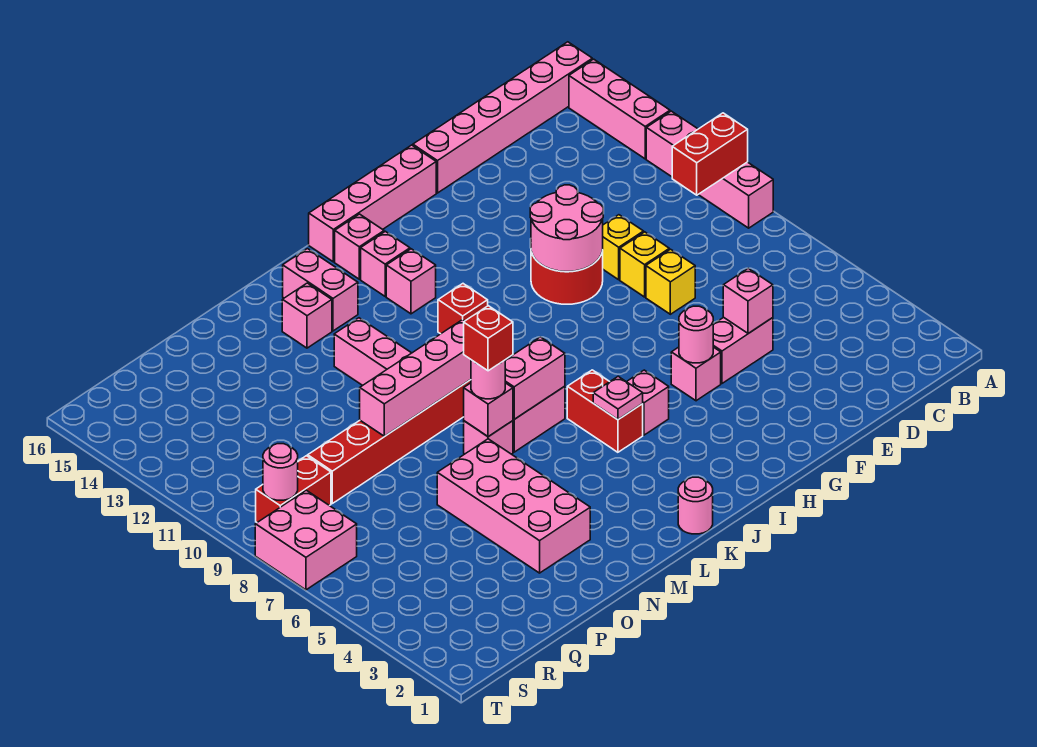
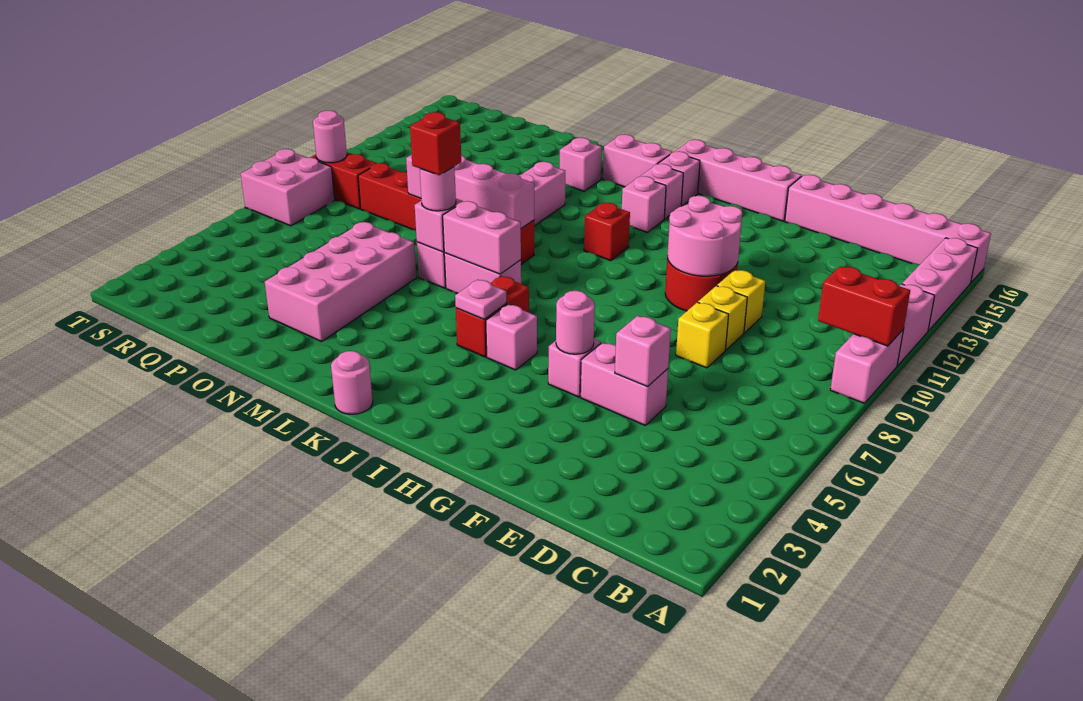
pink brick L14:L15 level 1 -> pink brick K15:L15 level 1

